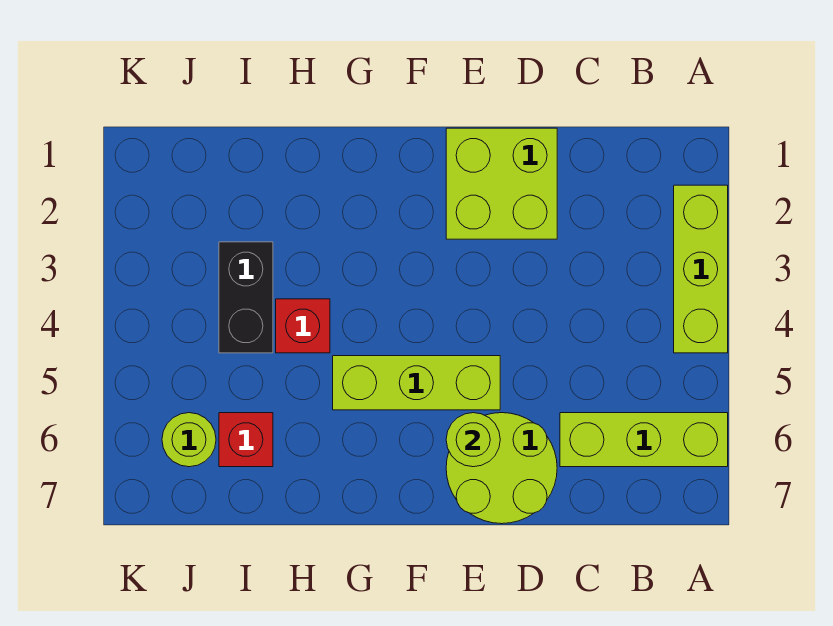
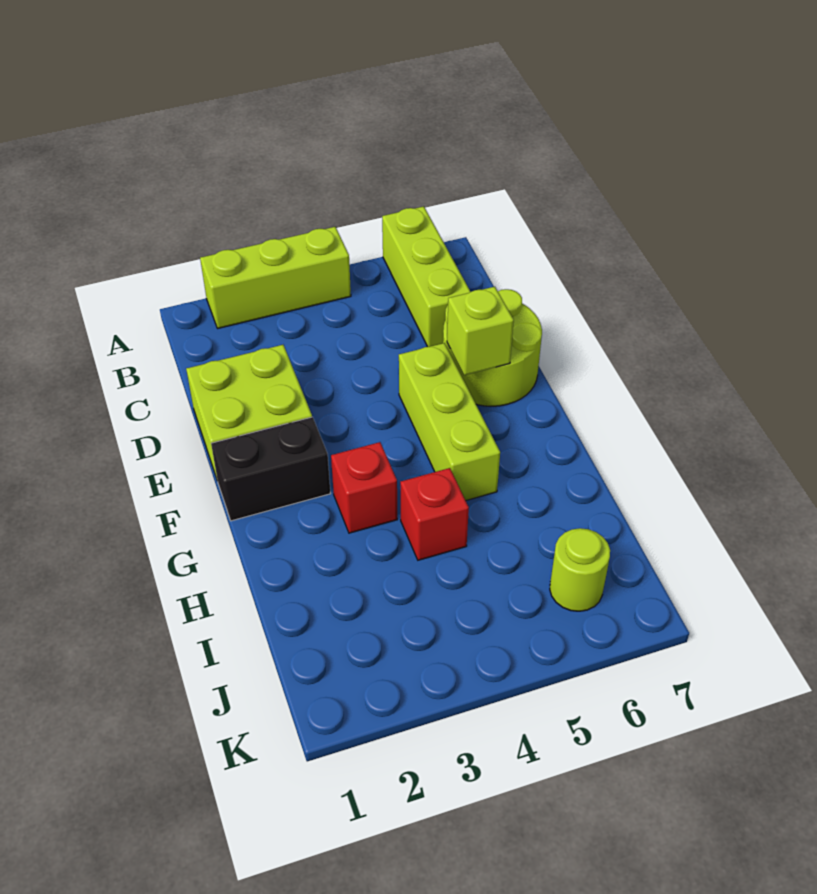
lime round brick E6 level 2 -> lime brick E6 level 2
black brick I3:I4 level 1 -> black brick F1:F2 level 1
red brick I6 level 1 -> red brick G3 level 1

